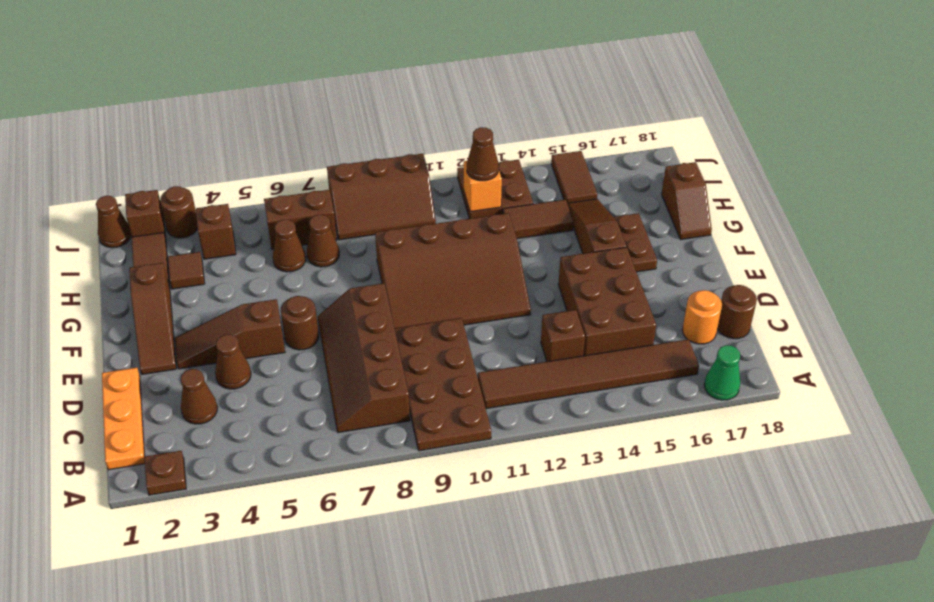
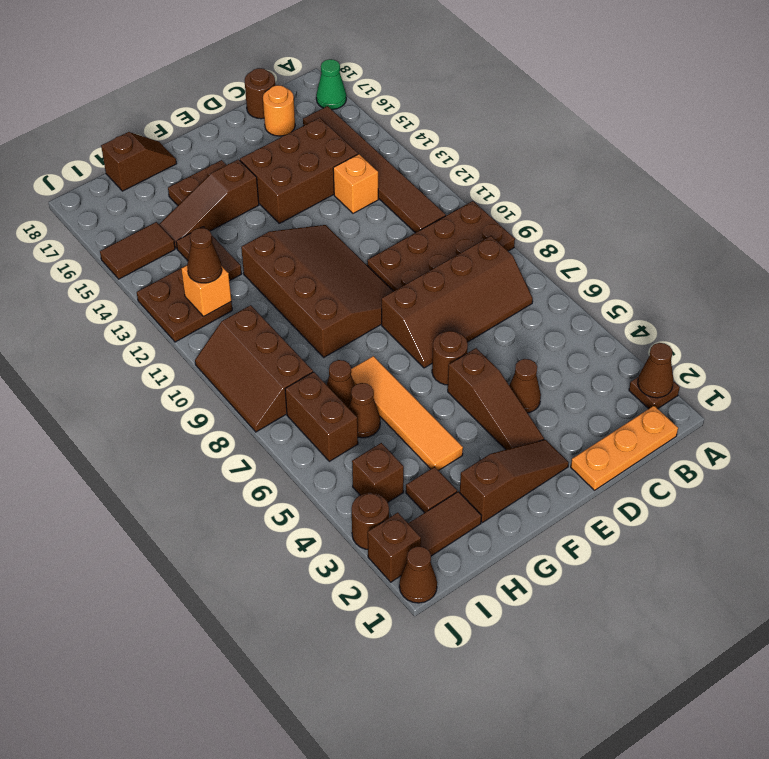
brown cone C3 level 1 -> brown cone A2 level 2
brown brick C13 level 1 -> orange brick C13 level 1
none -> orange tile G4:G7 level 1
brown slope I8:J10 level 1 top J -> brown slope I8:J10 level 1 top I

